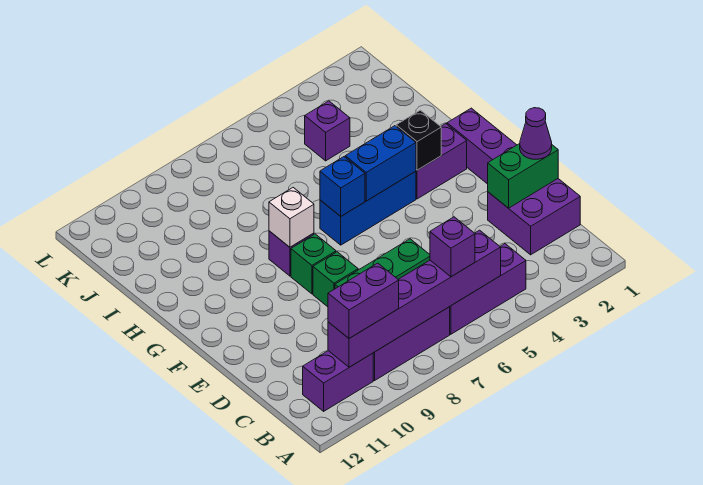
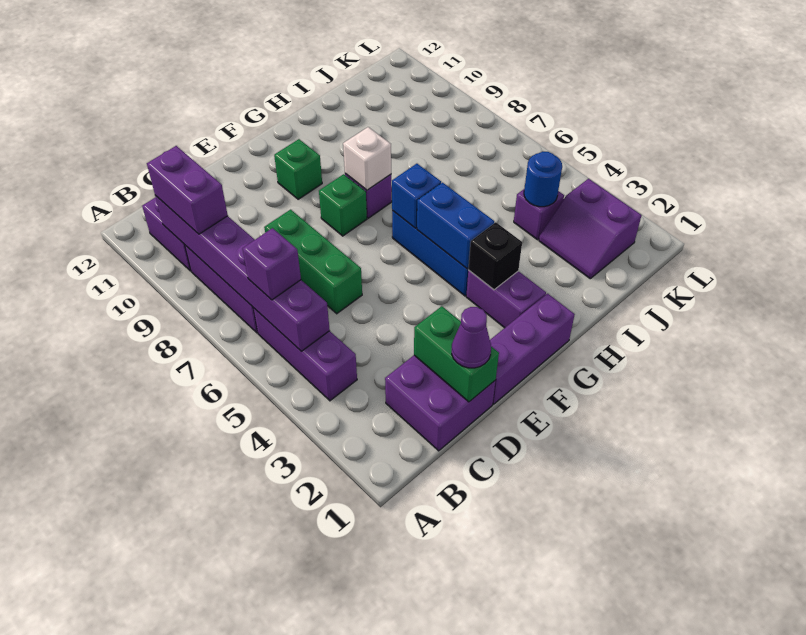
green brick E8 level 1 -> green brick F10 level 1
none -> purple slope J2:K3 level 1 top K
none -> blue round brick J4 level 2

